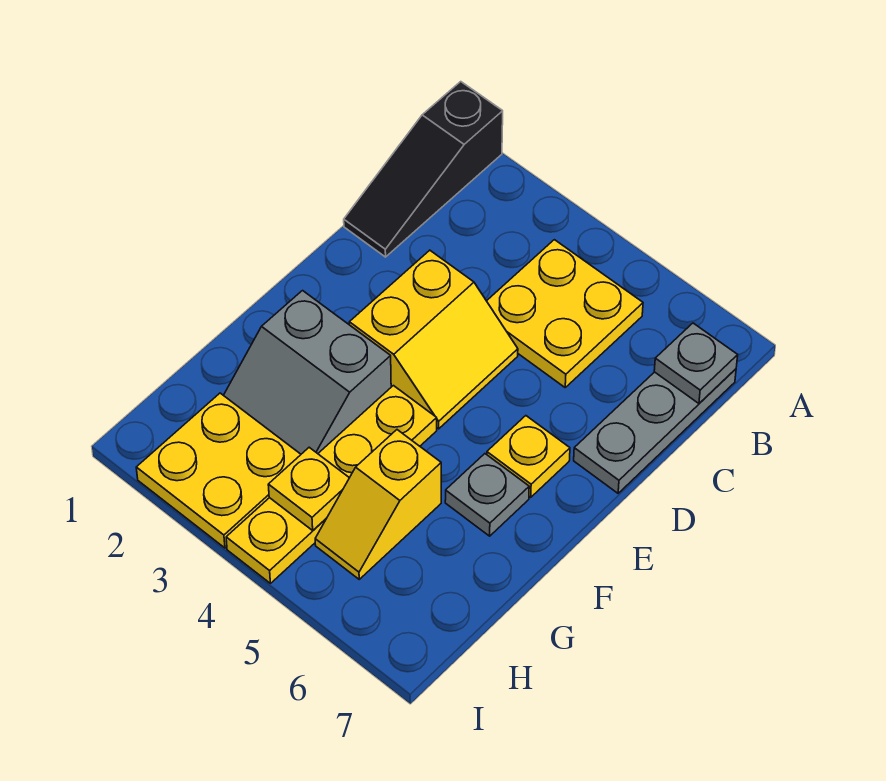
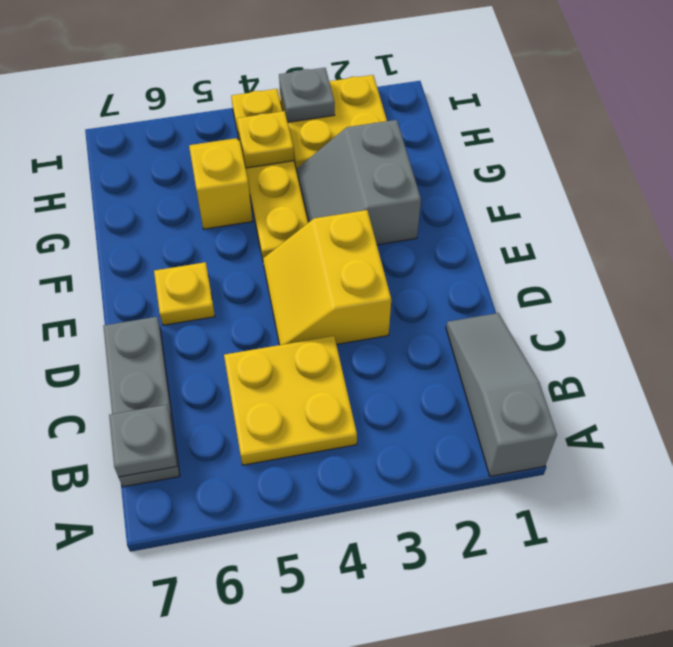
black slope A1:C1 level 1 top A -> grey slope A1:C1 level 1 top A
grey slope F2:G3 level 1 top F -> grey slope F2:G3 level 1 top 2
grey plate F6 level 1 -> grey plate I3 level 2

